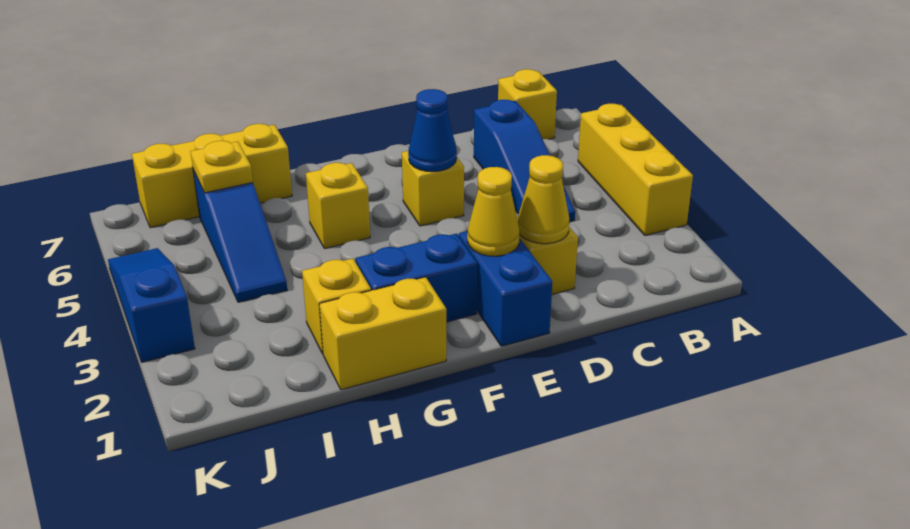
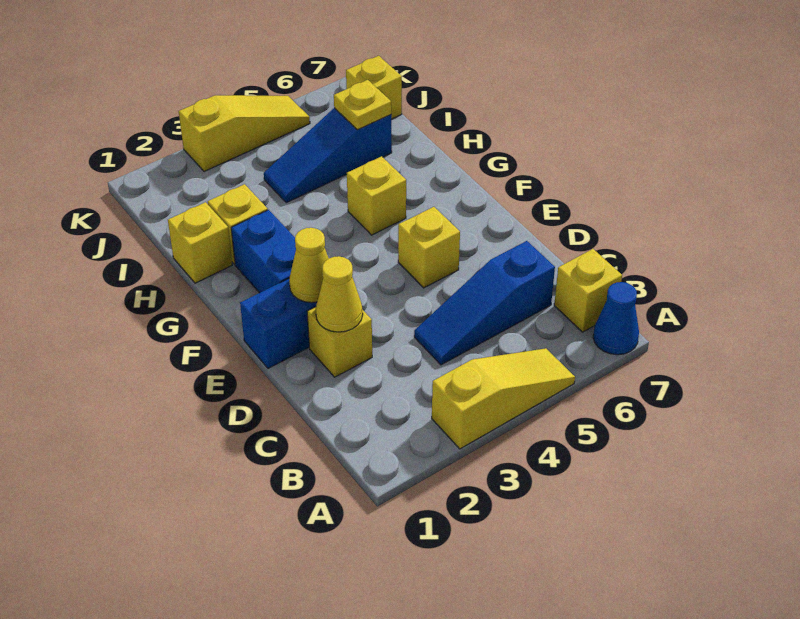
yellow brick A3:A5 level 1 -> yellow slope A3:A5 level 1 top 3
blue cone E5 level 2 -> blue cone A7 level 1
yellow brick G1:H1 level 1 -> yellow brick H1 level 1
yellow brick H7:J7 level 1 -> yellow brick J7 level 1
blue slope K3:K5 level 1 top 3 -> yellow slope K3:K5 level 1 top 3

